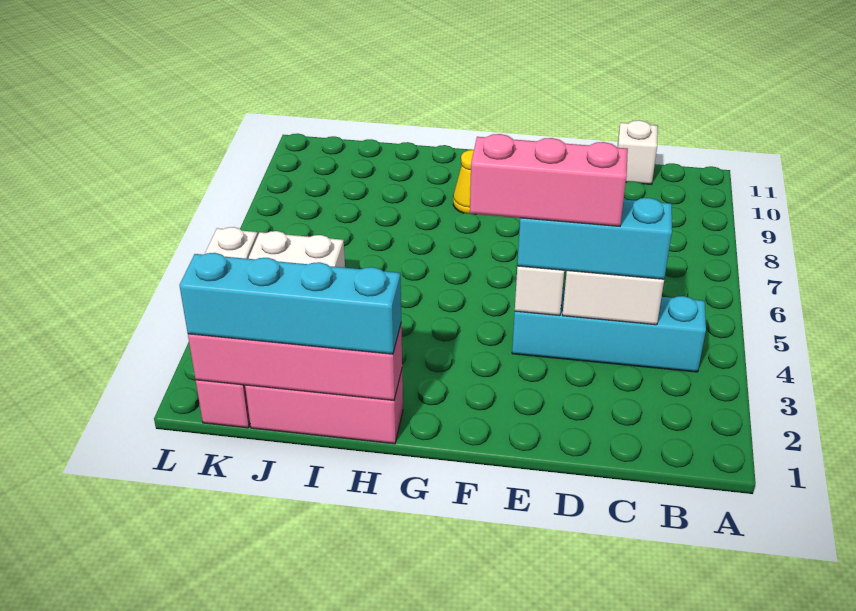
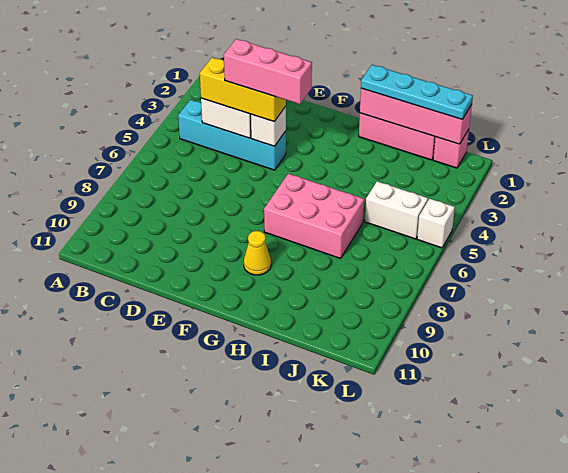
cyan brick C4:E4 level 3 -> yellow brick C4:E4 level 3
white brick C11 level 1 -> none
none -> pink brick G6:I7 level 1
cyan brick H1:K1 level 3 -> cyan plate H1:K1 level 3

